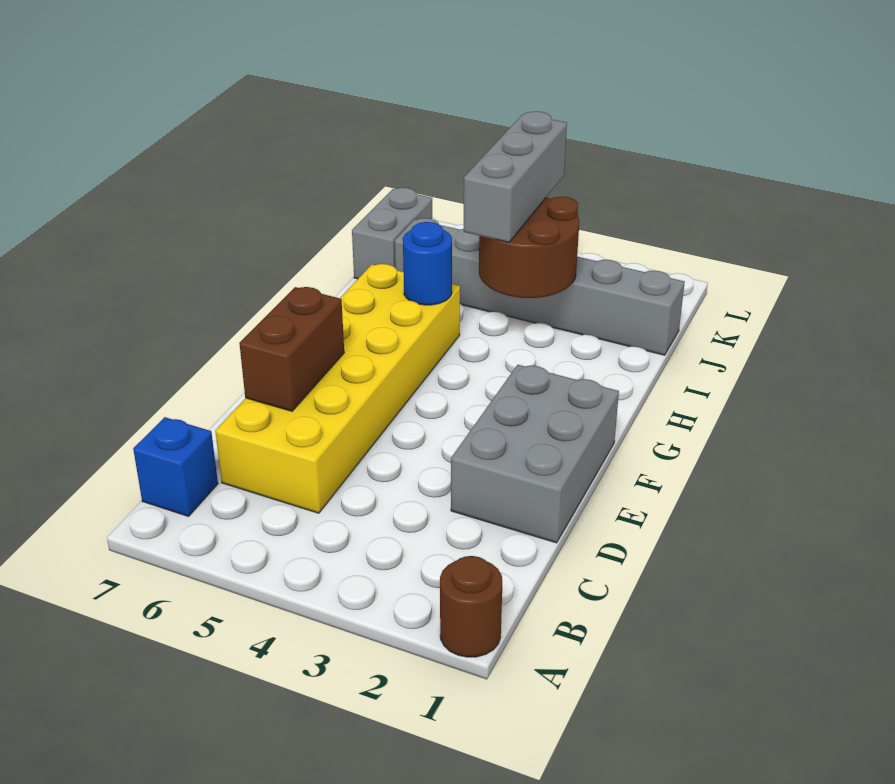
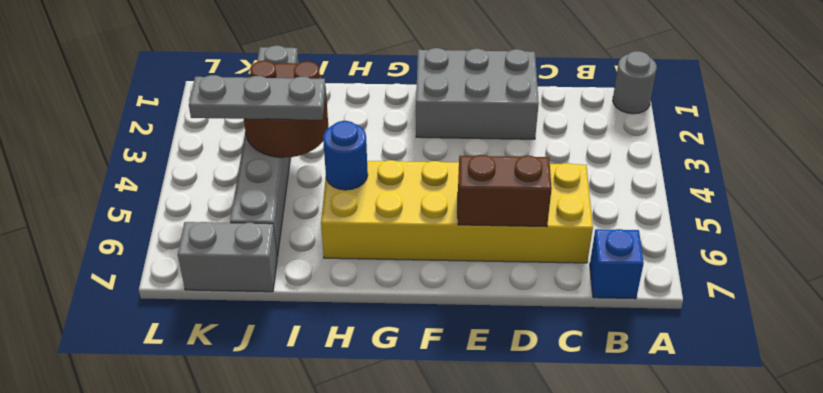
brown round brick A1 level 1 -> grey round brick A1 level 1
grey brick I4:K4 level 3 -> grey plate I4:K4 level 3

